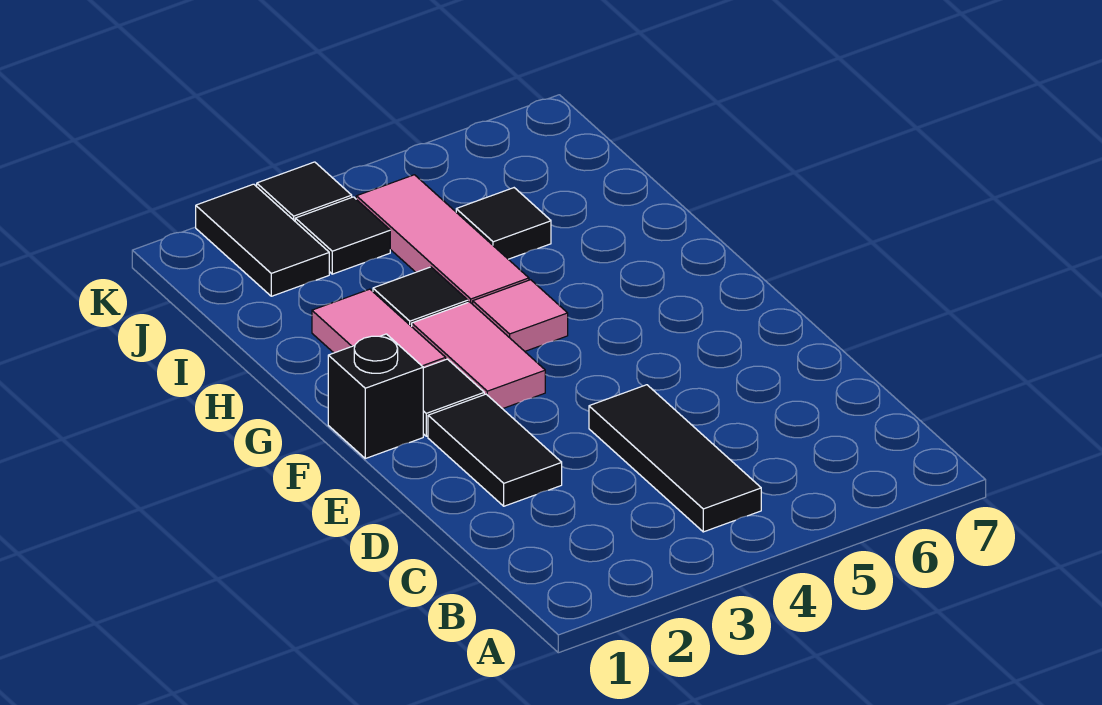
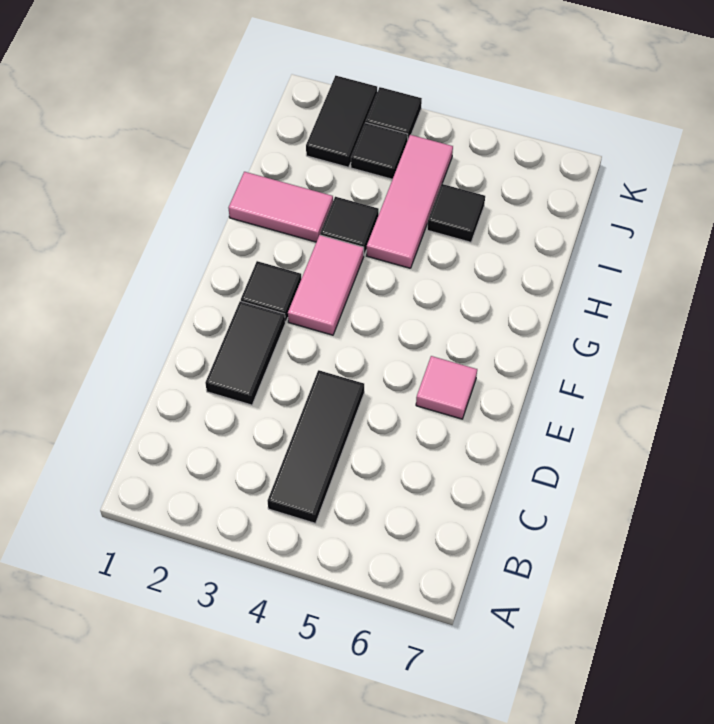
black brick F1 level 1 -> none
pink tile G2:H2 level 1 -> pink tile H1:H2 level 1
pink tile G4 level 1 -> pink tile E6 level 1

